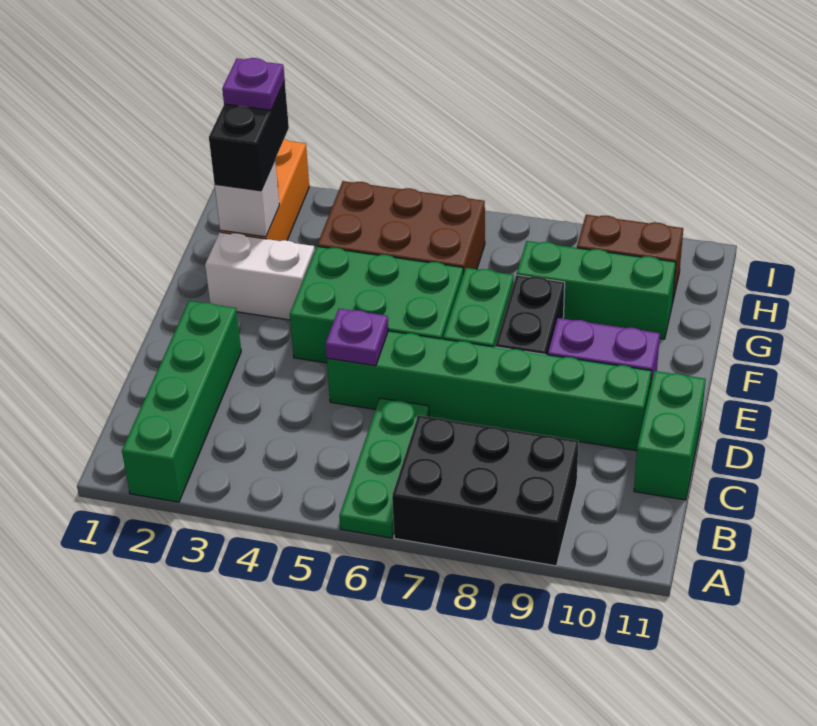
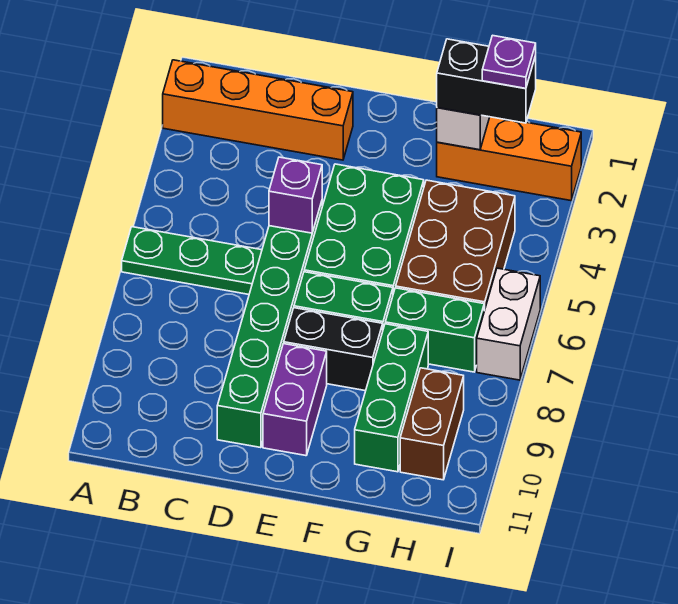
green brick A2:D2 level 1 -> orange brick A2:D2 level 1
black brick A7:B9 level 1 -> none
green brick C11:D11 level 1 -> green brick G7:H7 level 1
purple plate D5 level 2 -> purple brick D5 level 2
white brick F2:F3 level 1 -> white brick I6:I7 level 1

